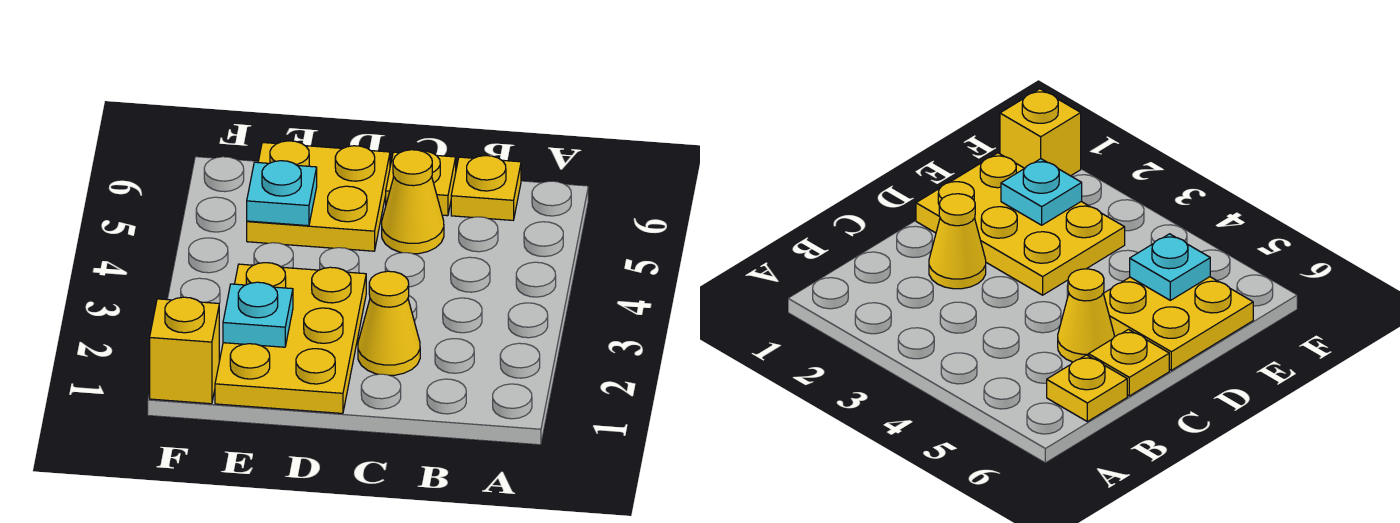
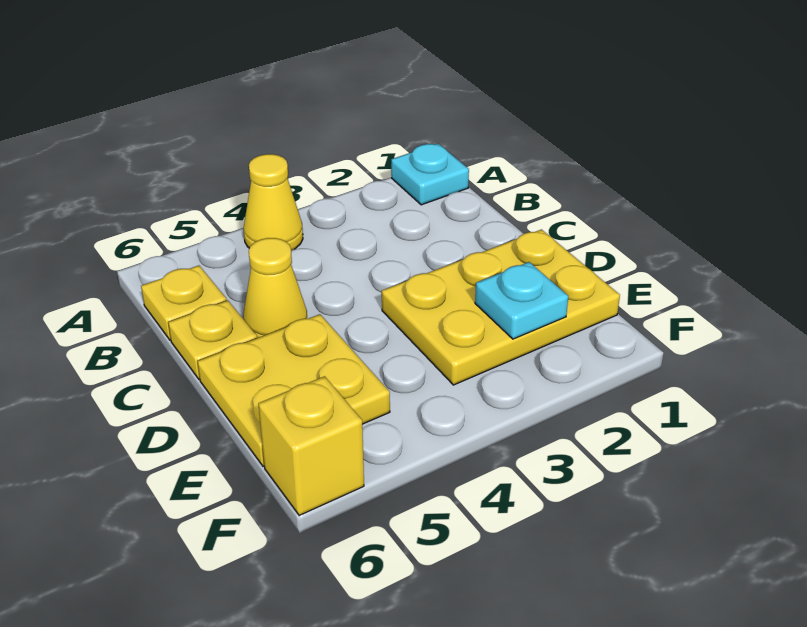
yellow cone C2 level 1 -> yellow cone A4 level 1
cyan plate E5 level 2 -> cyan plate A1 level 1
yellow brick F1 level 1 -> yellow brick F6 level 1

